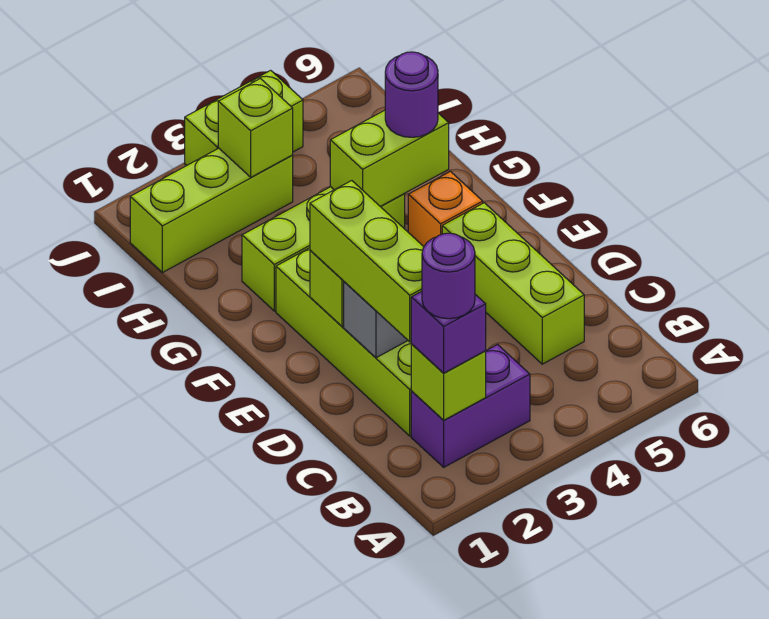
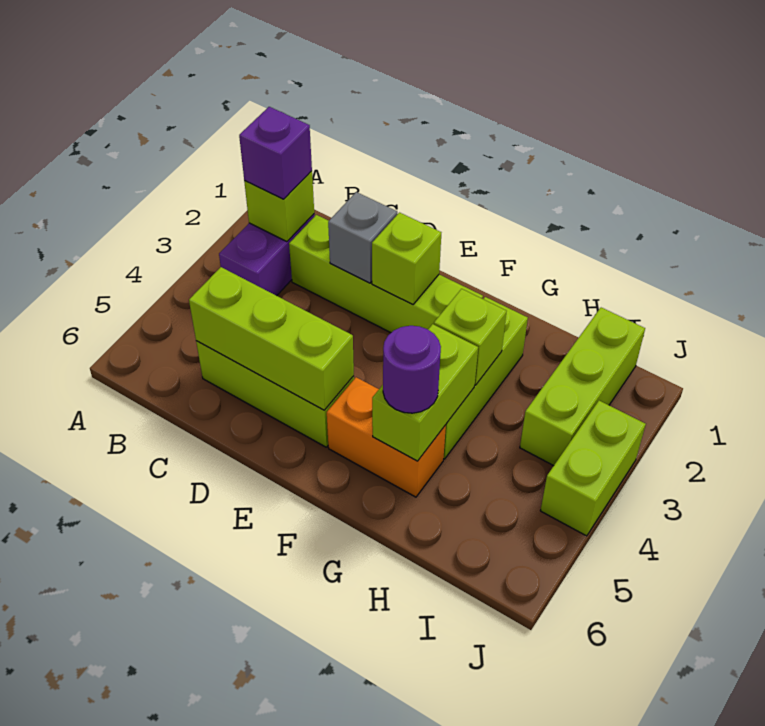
purple round brick B2 level 4 -> none
lime brick C2:E2 level 3 -> lime brick C5:E5 level 2
orange brick F5 level 1 -> orange brick F5:G5 level 1
lime brick I3 level 2 -> lime brick G3 level 2

